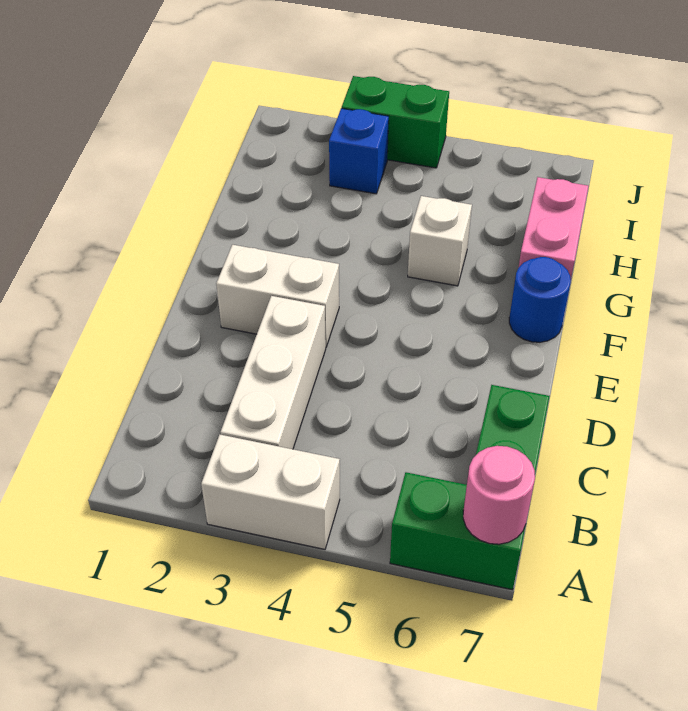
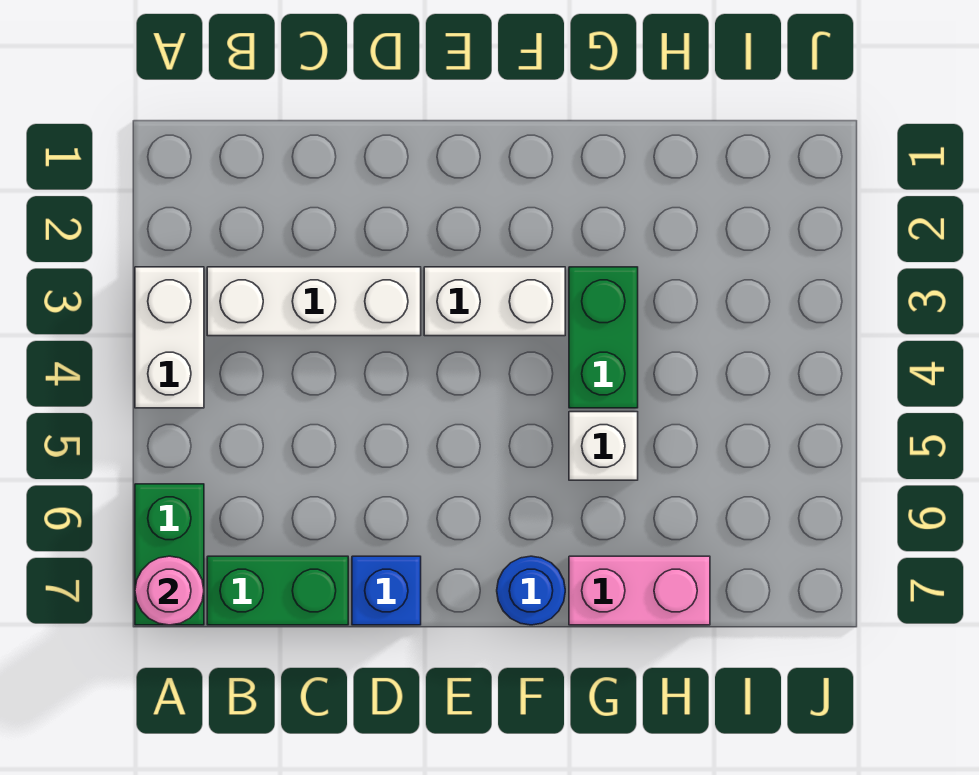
white brick E2:E3 level 1 -> white brick E3:F3 level 1
blue brick I3 level 1 -> blue brick D7 level 1
green brick J3:J4 level 1 -> green brick G3:G4 level 1

